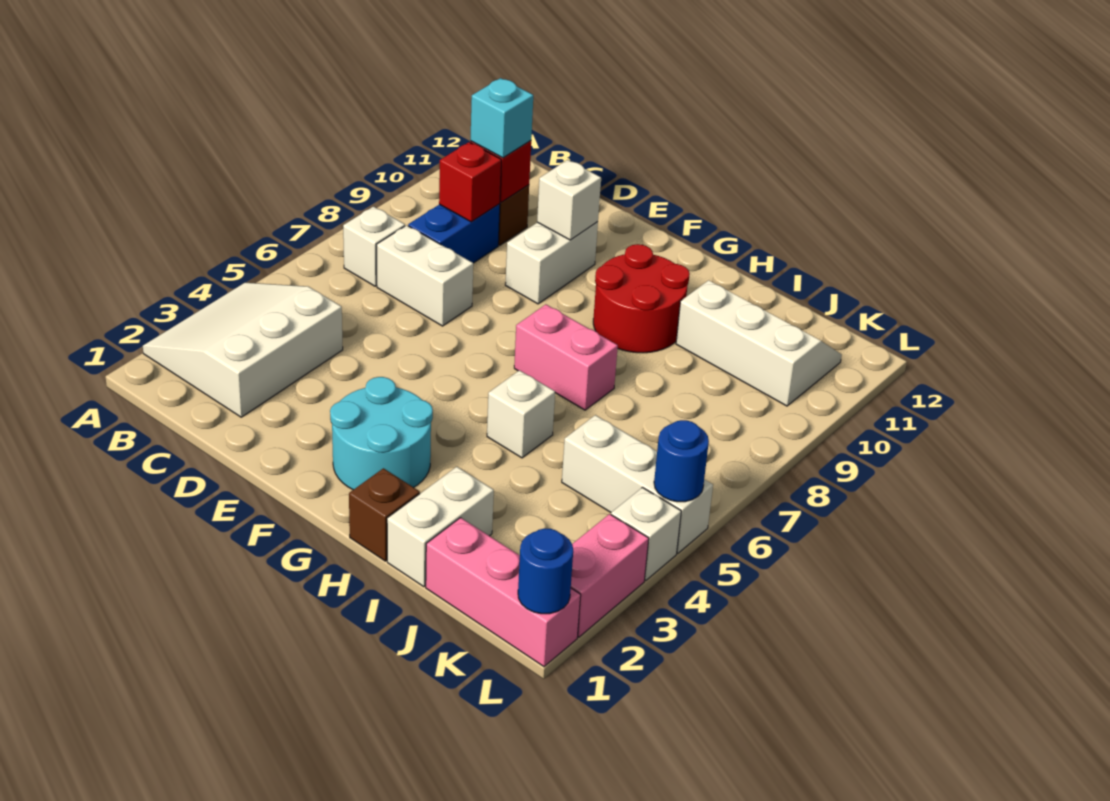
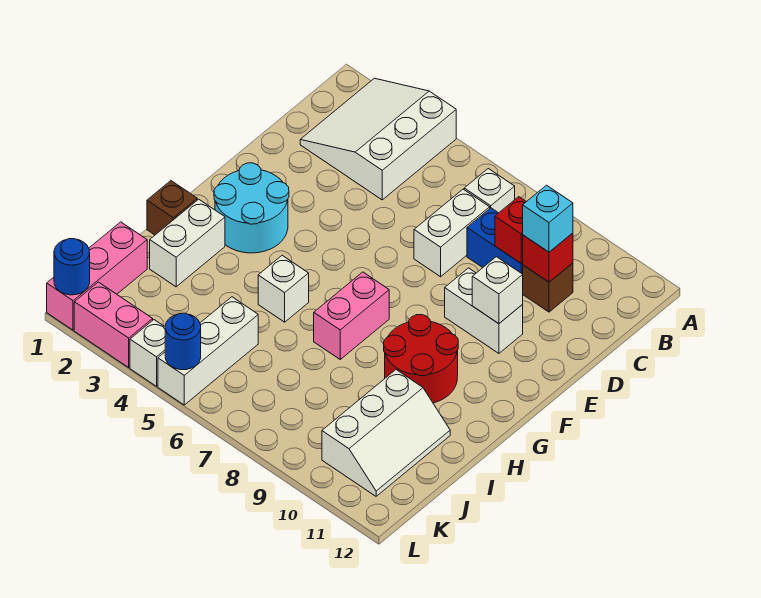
white slope A2:C4 level 1 top C -> white slope A2:C4 level 1 top 4
white brick I1:I2 level 1 -> white brick H2:I2 level 1

